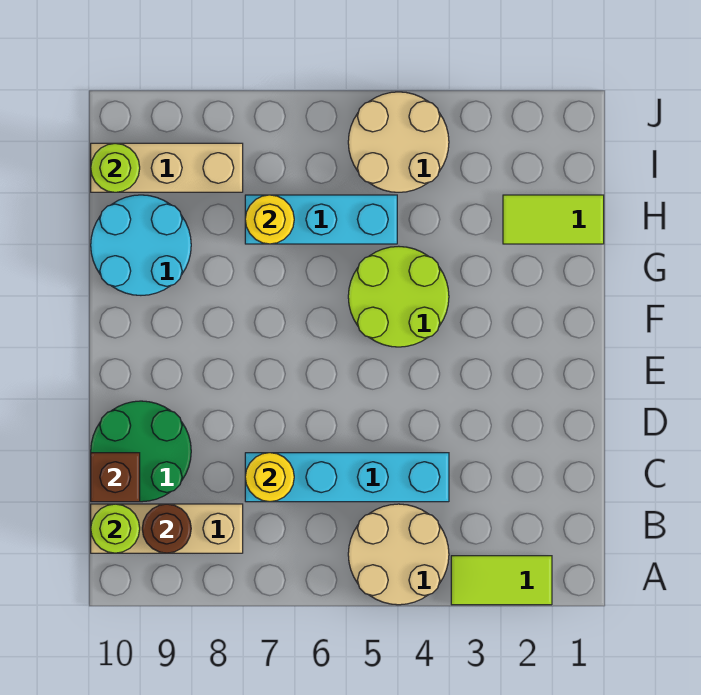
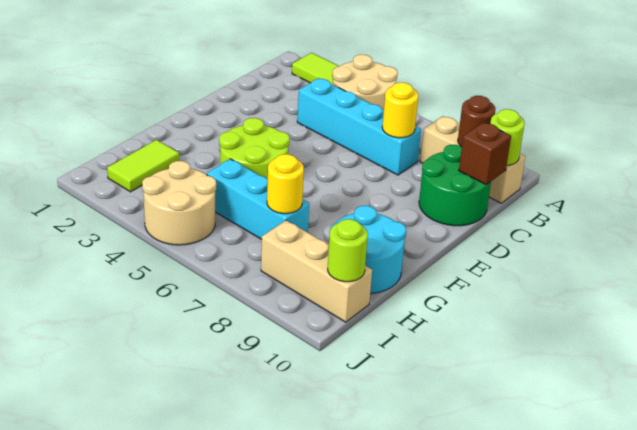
lime tile H1:H2 level 1 -> lime tile H2:I2 level 1

